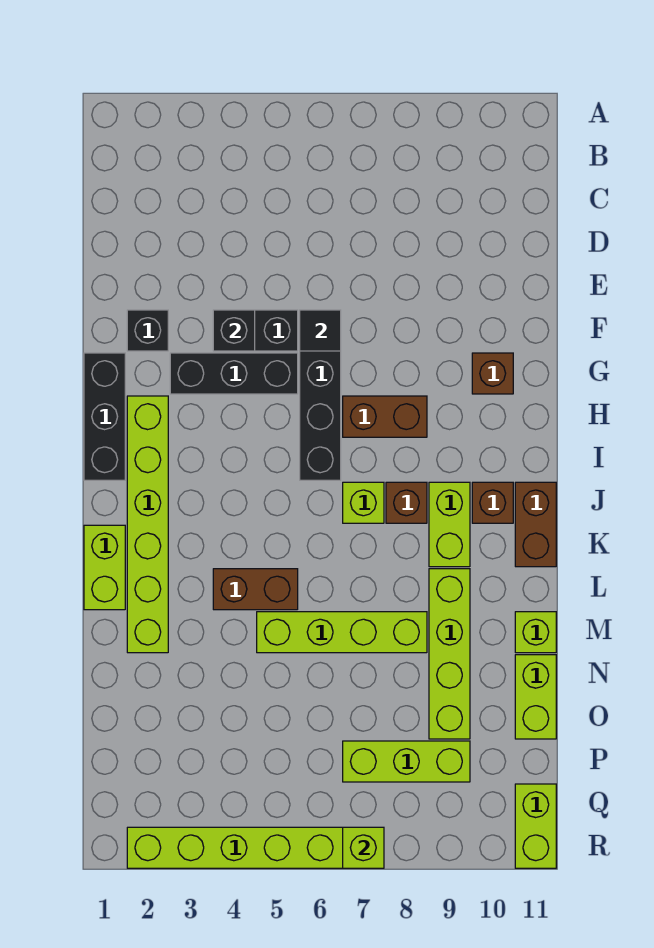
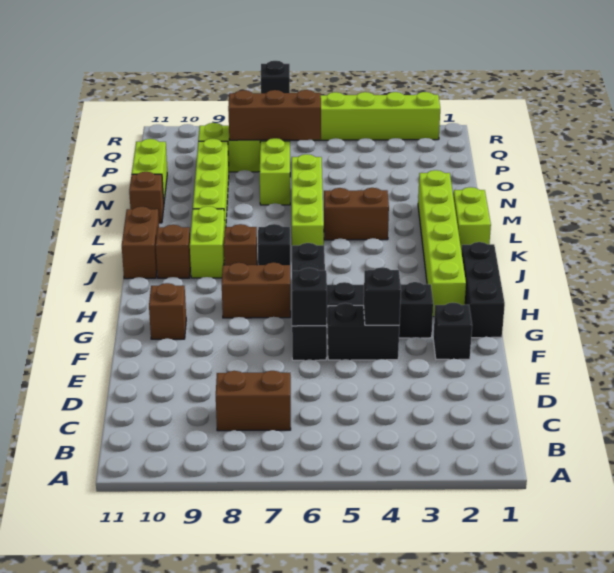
none -> brown brick C7:C8 level 1
black tile F6 level 2 -> black brick F6 level 2
lime brick J7 level 1 -> black brick J7 level 1
lime brick M5:M8 level 1 -> lime brick K6:N6 level 1
lime brick M11 level 1 -> brown brick M11 level 1
none -> brown brick P6:P8 level 2
lime brick Q11:R11 level 1 -> lime brick N7:O7 level 1
lime brick R7 level 2 -> black brick R7 level 2

